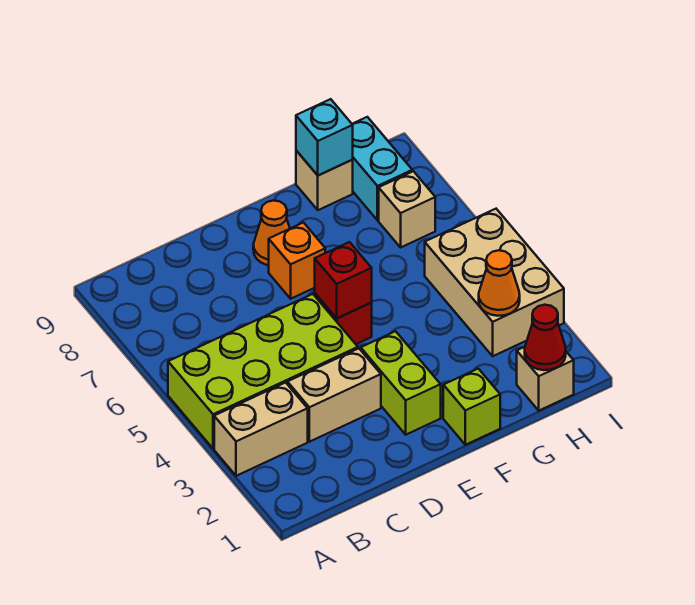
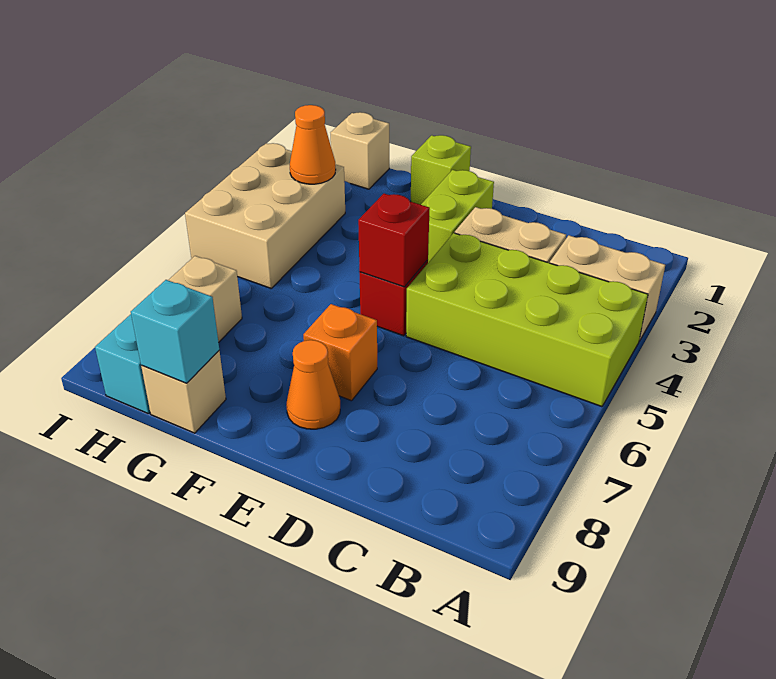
red cone H1 level 2 -> none

